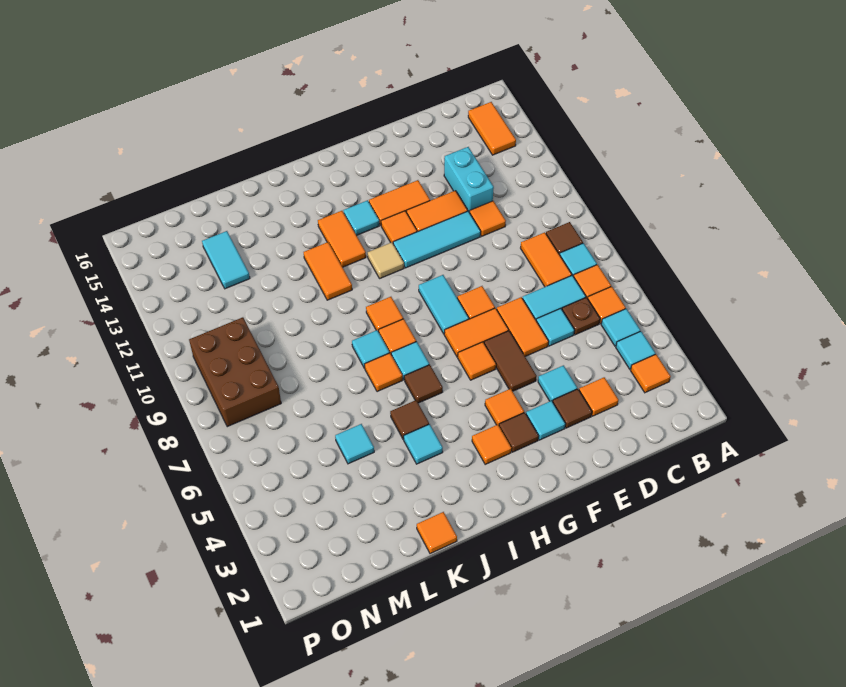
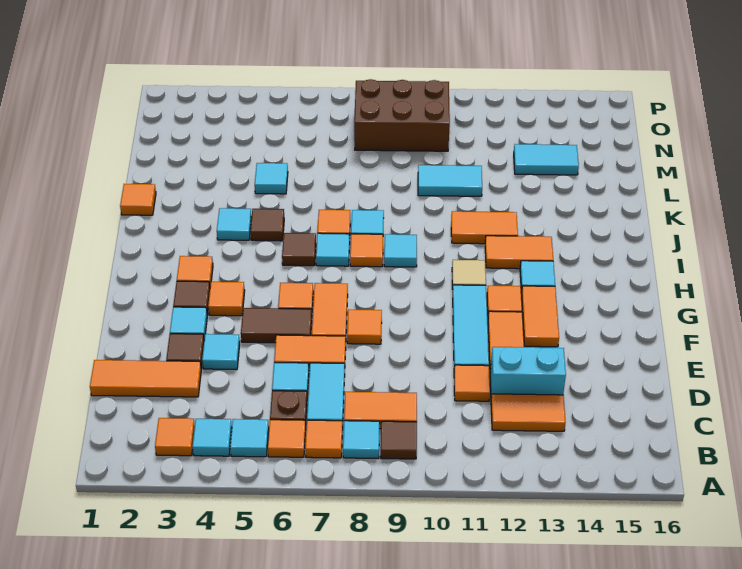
orange tile B14:B15 level 1 -> orange tile C12:C13 level 1
orange tile D3 level 1 -> orange tile D1:D3 level 1
cyan tile G8:G9 level 1 -> cyan tile L10:L11 level 1
orange tile I9 level 1 -> cyan tile I9 level 1

